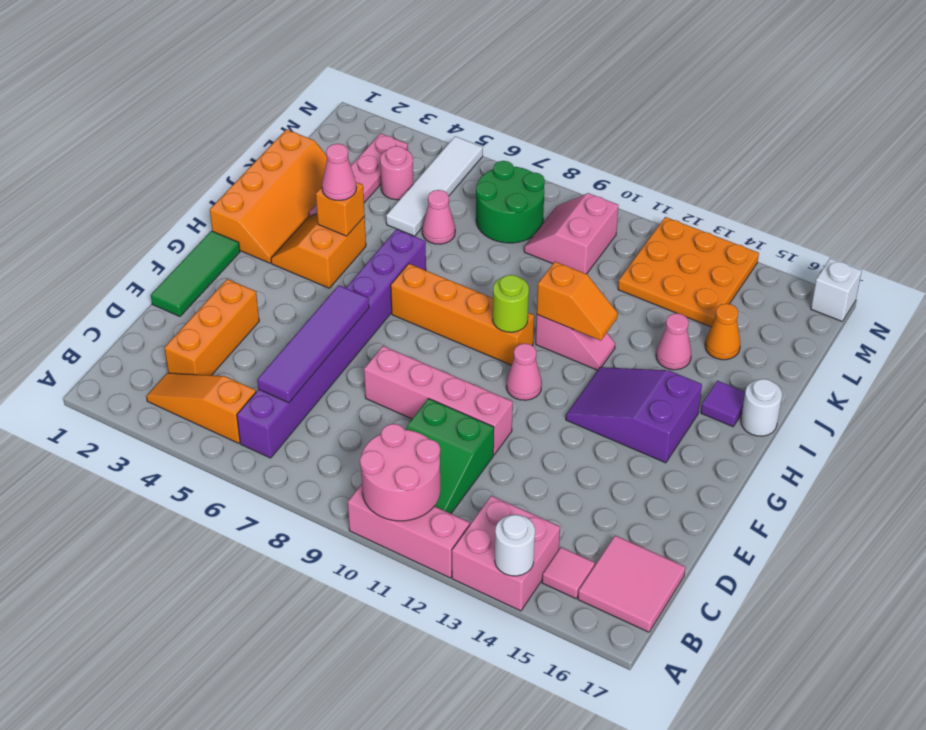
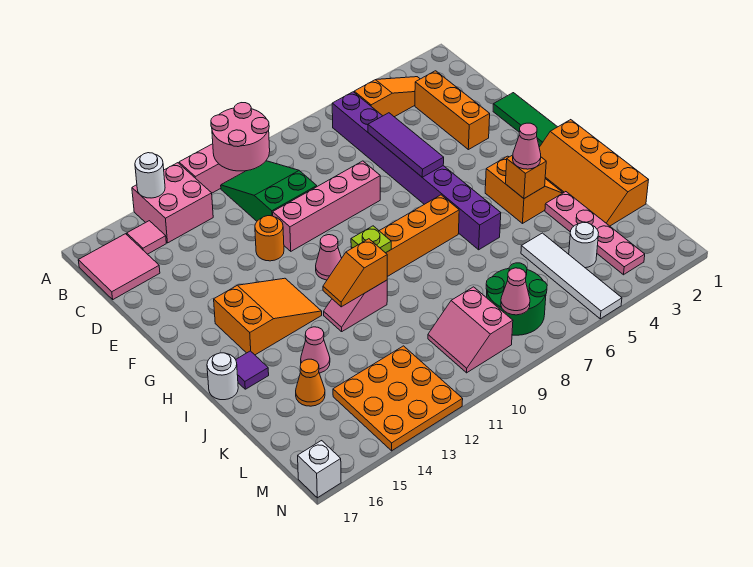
purple tile C6:F6 level 2 -> purple tile D6:F6 level 2
none -> orange round brick E12 level 1
purple slope G13:H15 level 1 top 15 -> orange slope G13:H15 level 1 top 15
lime round brick H10 level 2 -> lime plate H10 level 2
pink cone K6 level 1 -> pink cone M8 level 2
pink round brick L4 level 1 -> white round brick L4 level 1
pink slope L9:M10 level 1 top 10 -> pink slope L9:M10 level 1 top 9

